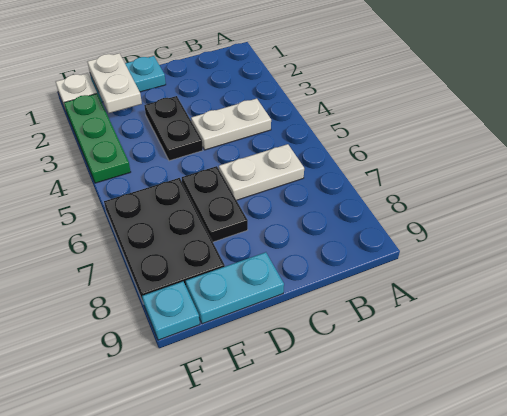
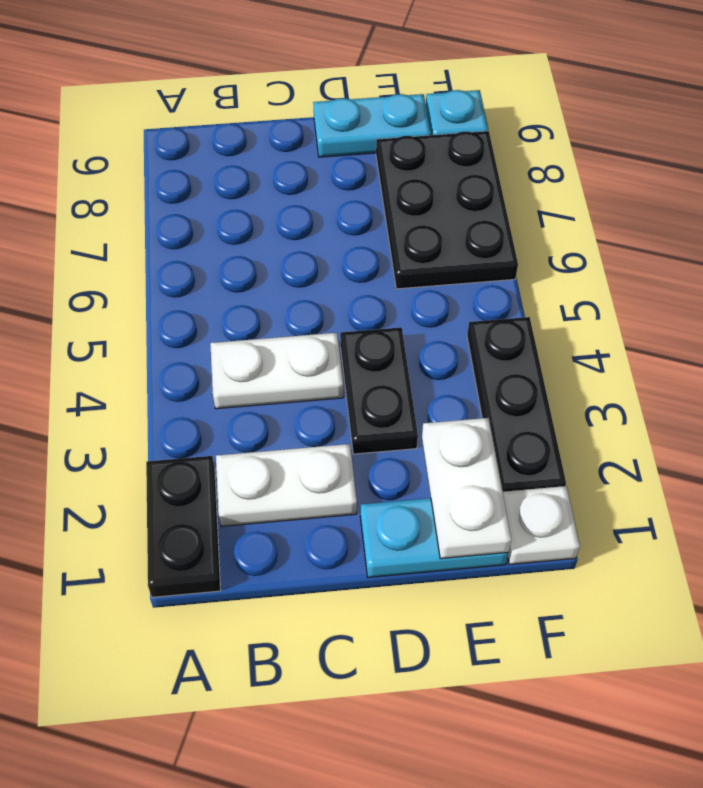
white plate B6:C6 level 1 -> white plate B2:C2 level 1
black plate D6:D7 level 1 -> black plate A1:A2 level 1
green plate F2:F4 level 1 -> black plate F2:F4 level 1

